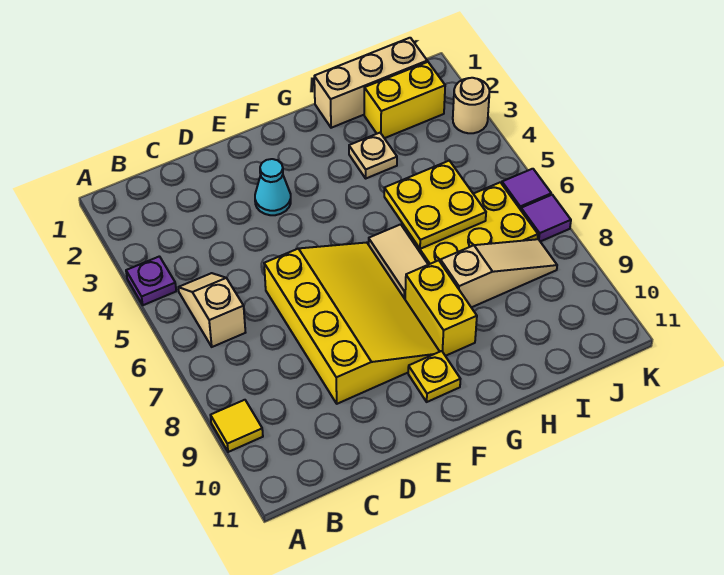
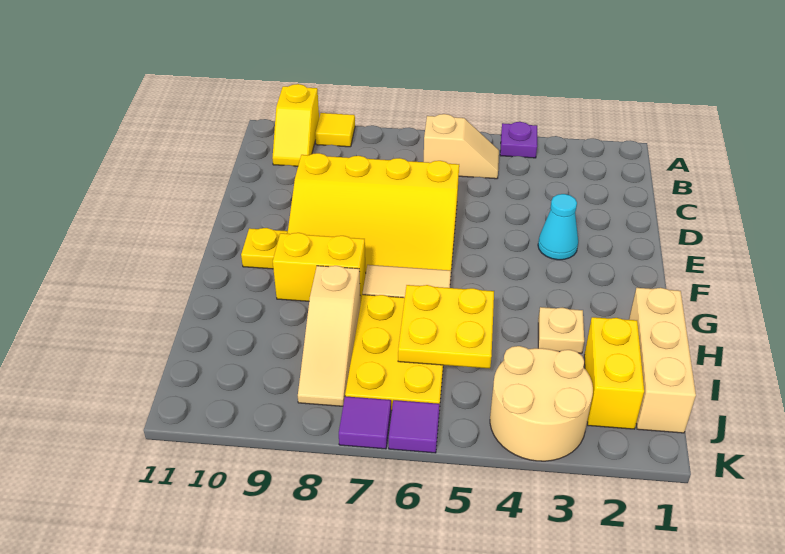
none -> yellow slope A10:B10 level 1 top A
tan round brick K3 level 1 -> tan round brick J3:K4 level 1

